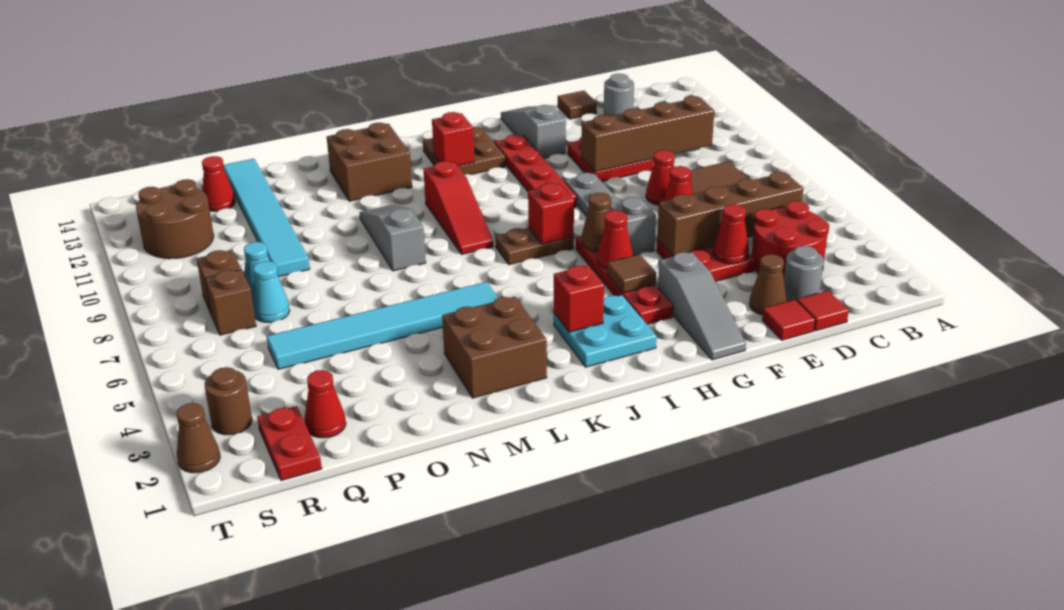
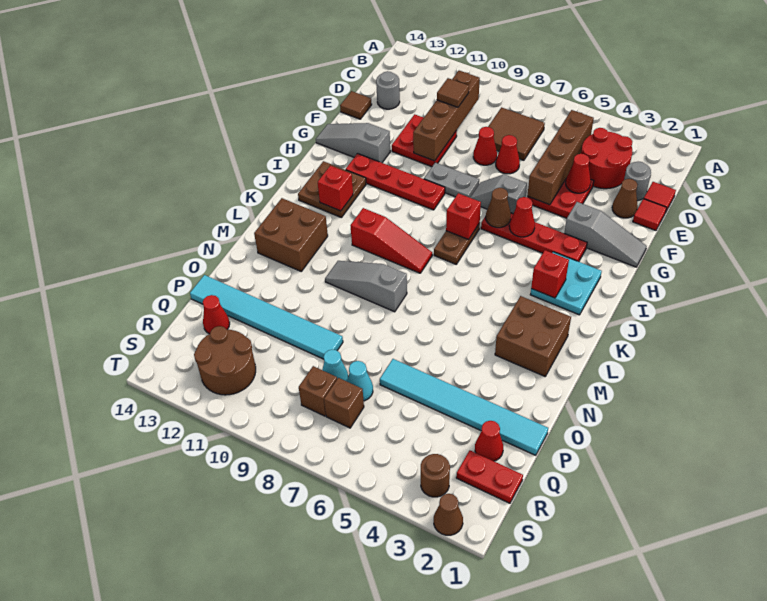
brown tile H4 level 2 -> brown tile D10 level 3
cyan tile L5:Q5 level 1 -> cyan tile P1:P6 level 1

